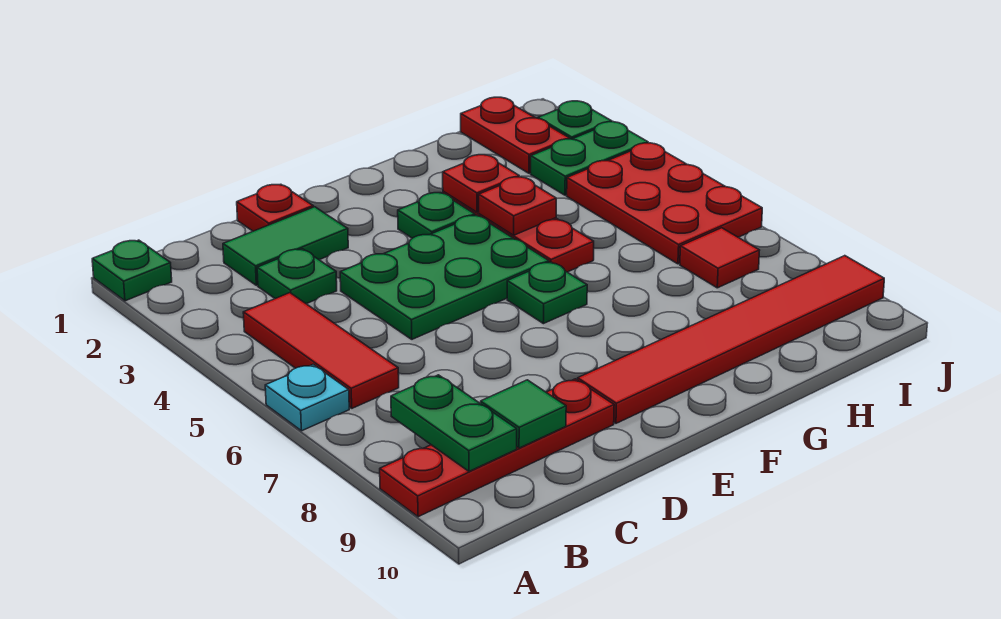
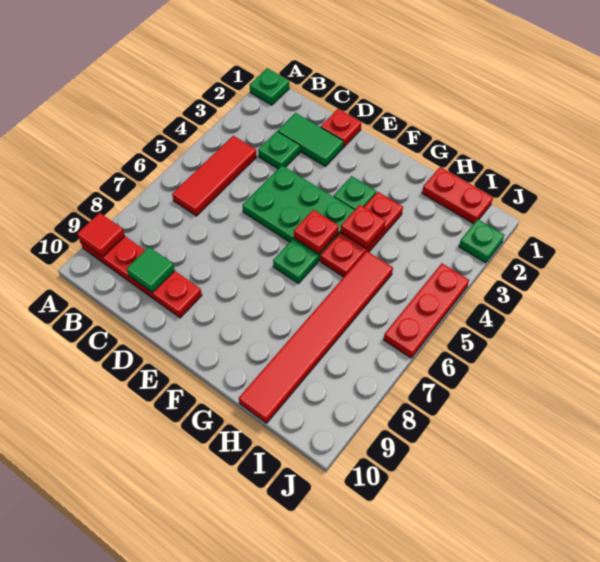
cyan plate A6 level 1 -> none
green plate B8:B9 level 2 -> none
red tile E9:J9 level 1 -> red tile H5:H10 level 1
red plate G3 level 2 -> red plate F5 level 2
red plate I1:I2 level 1 -> red plate H1:I1 level 1
green plate I3:J3 level 1 -> none
red plate I4:J6 level 1 -> red plate J4:J6 level 1
red tile I7 level 1 -> red tile A9 level 2

